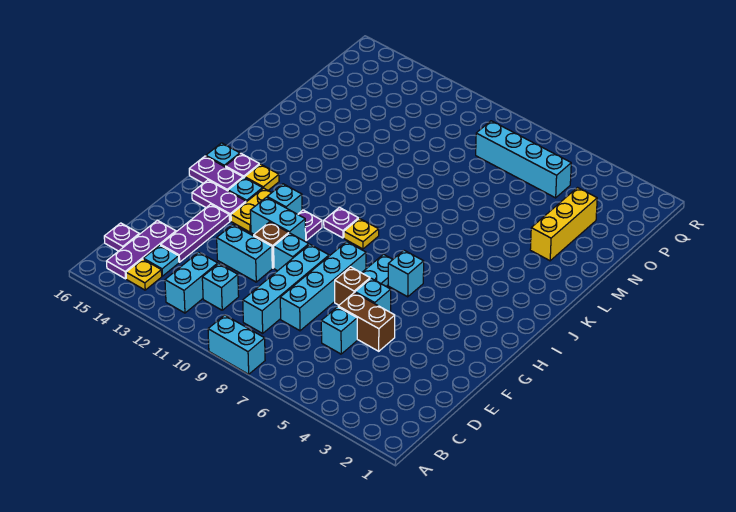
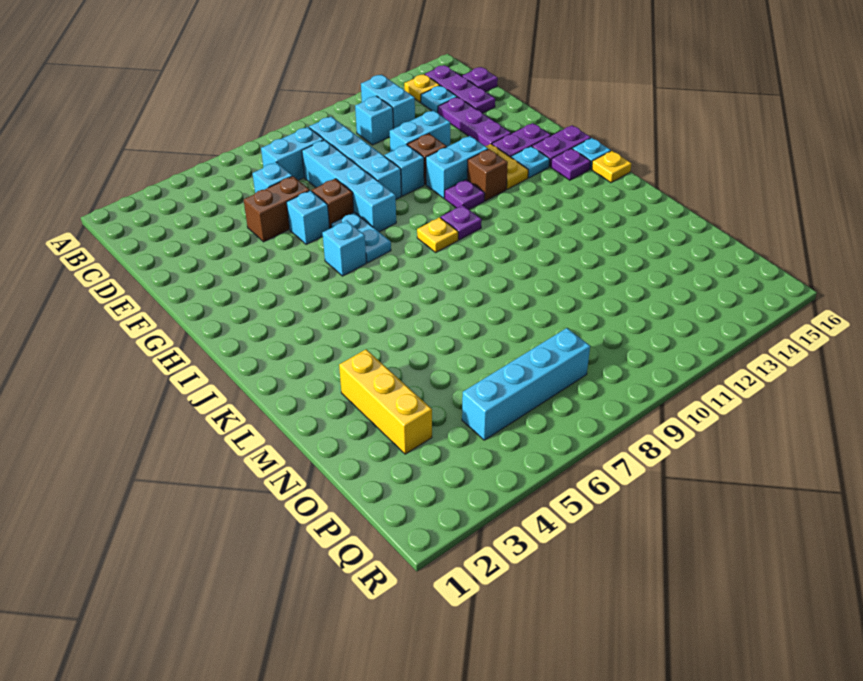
cyan brick A8:A9 level 1 -> cyan brick C7:C8 level 1
cyan brick H12 level 1 -> brown brick H12 level 1
yellow plate I14 level 1 -> yellow plate J16 level 1

